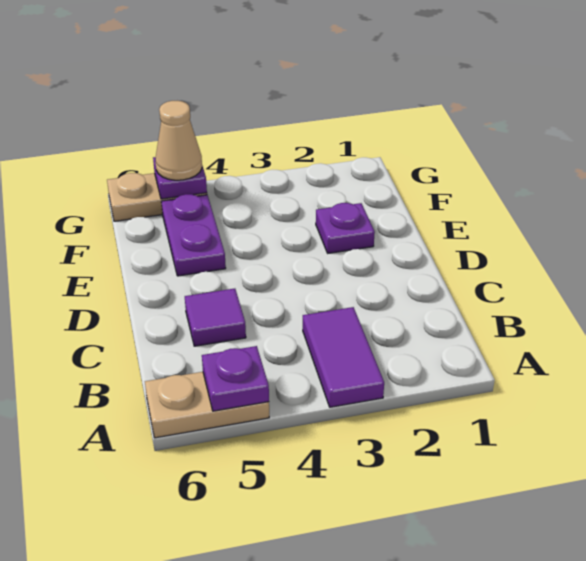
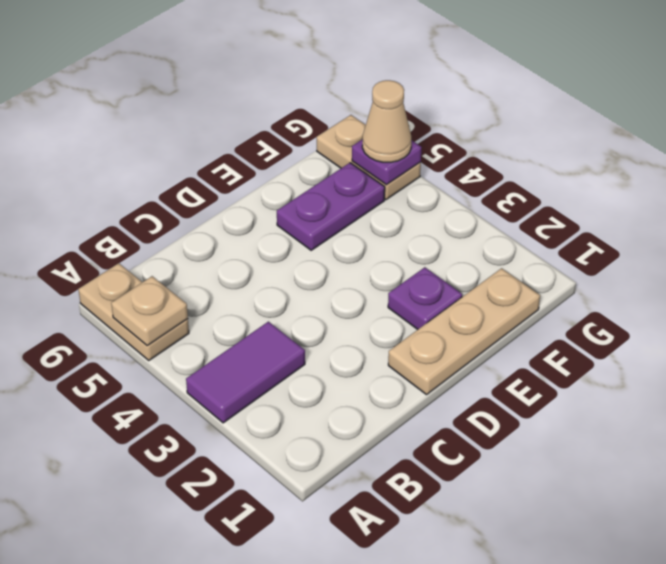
purple plate A5 level 2 -> tan plate A5 level 2
purple tile C5 level 1 -> none
none -> tan plate D1:F1 level 1

